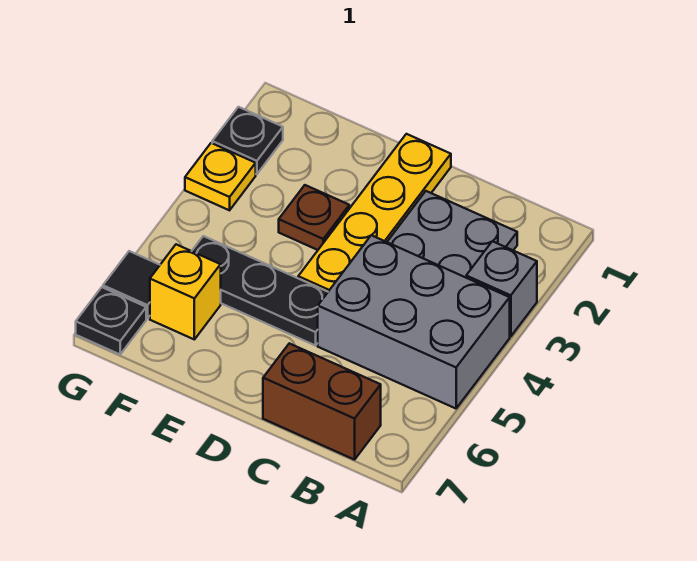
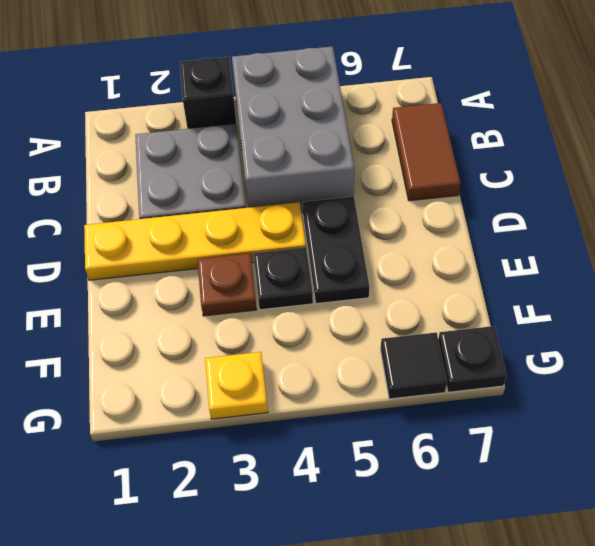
grey brick A3 level 1 -> black brick A3 level 1
brown brick B7:C7 level 1 -> brown tile B7:C7 level 1
black plate D5:F5 level 1 -> black plate D5:E5 level 1
yellow brick F6 level 1 -> none
black plate G2 level 1 -> black plate E4 level 1

